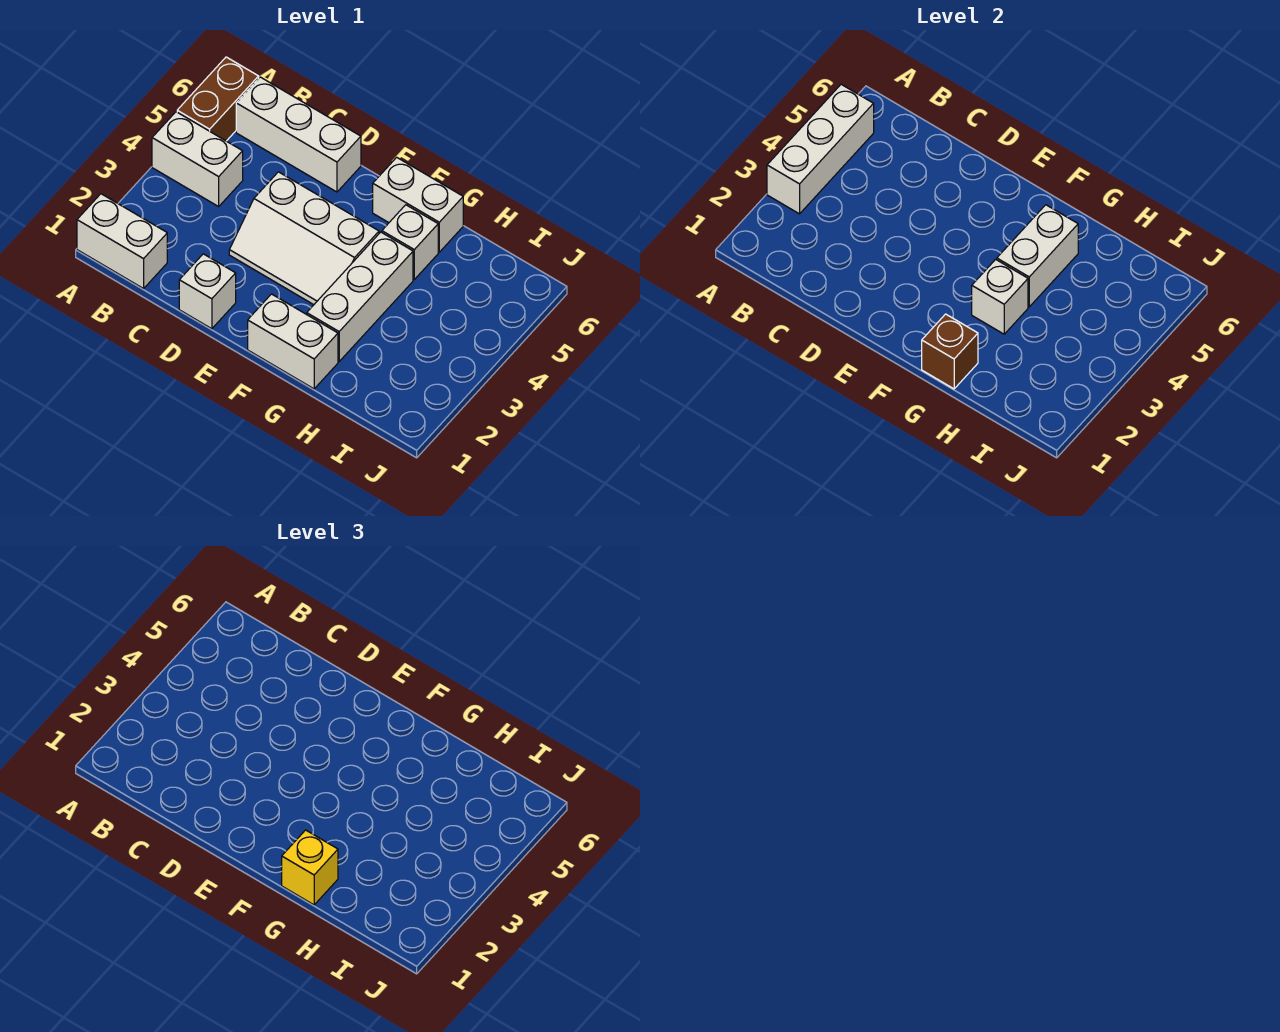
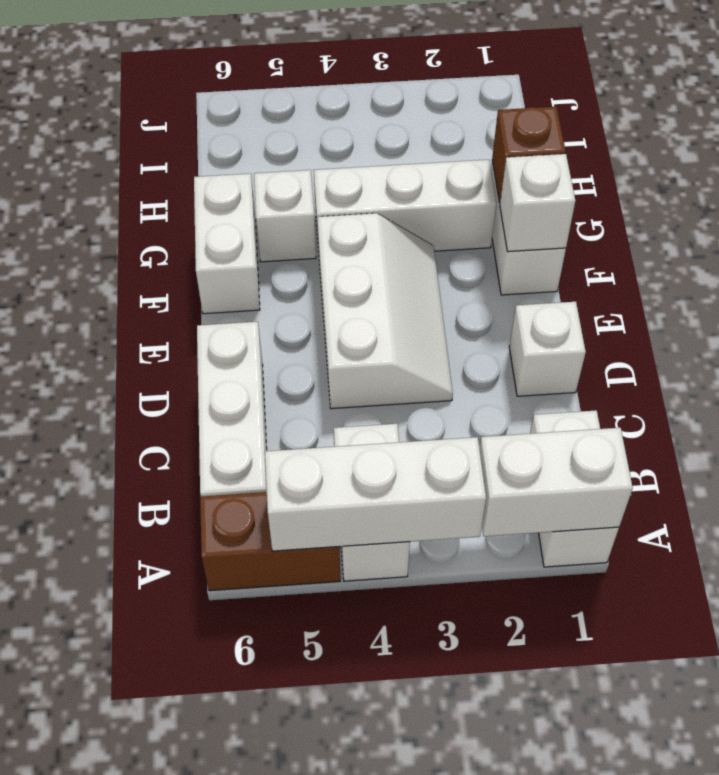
yellow brick G1 level 3 -> none
white brick G3 level 2 -> white brick F1 level 2
white brick G4:G5 level 2 -> white brick A1:A2 level 2

